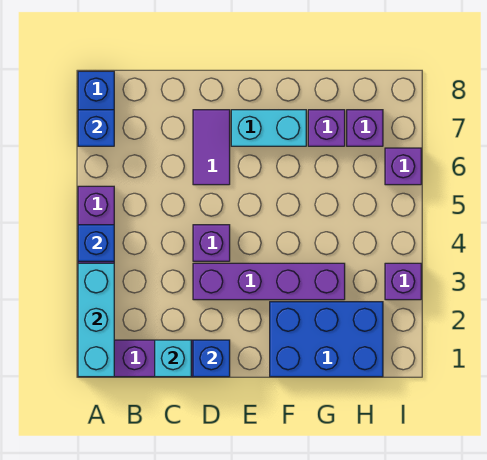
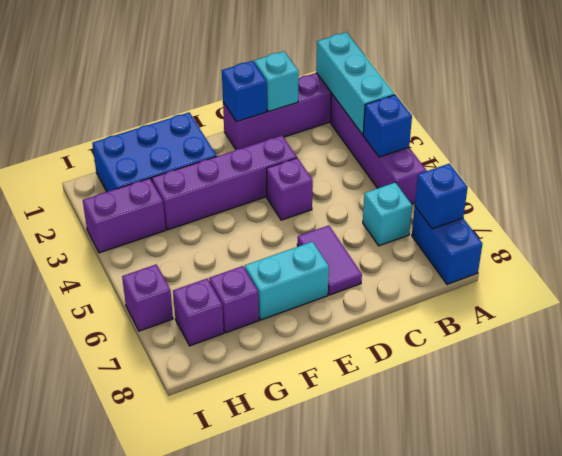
none -> cyan brick B6 level 1
purple brick I3 level 1 -> purple brick H3:I3 level 1

